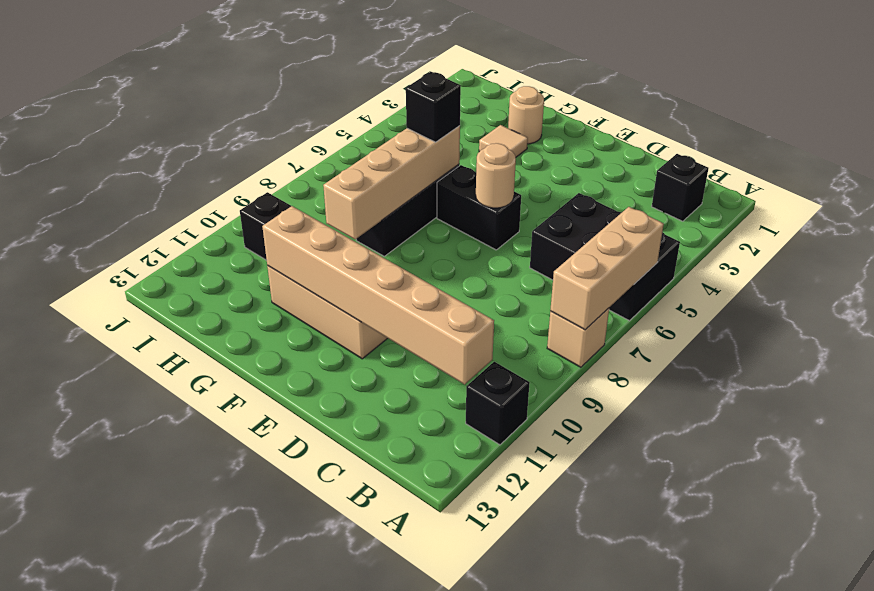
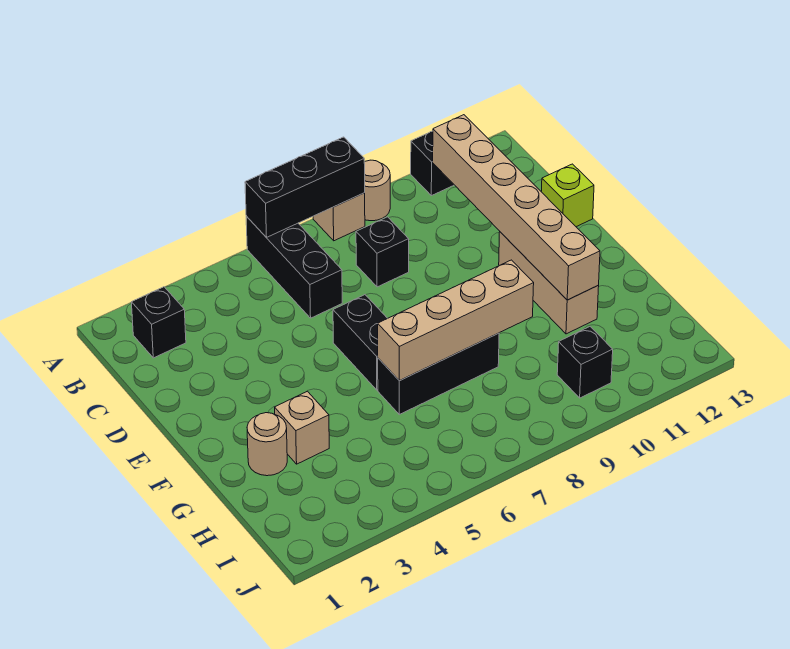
black brick A5:C6 level 1 -> black brick A6:C6 level 1
tan brick A6:A8 level 2 -> black brick A6:A8 level 2
none -> lime brick D13 level 1
tan round brick E6 level 2 -> tan round brick A9 level 1
tan tile G3 level 1 -> tan brick G3 level 1
black brick G6 level 3 -> black brick C8 level 1

